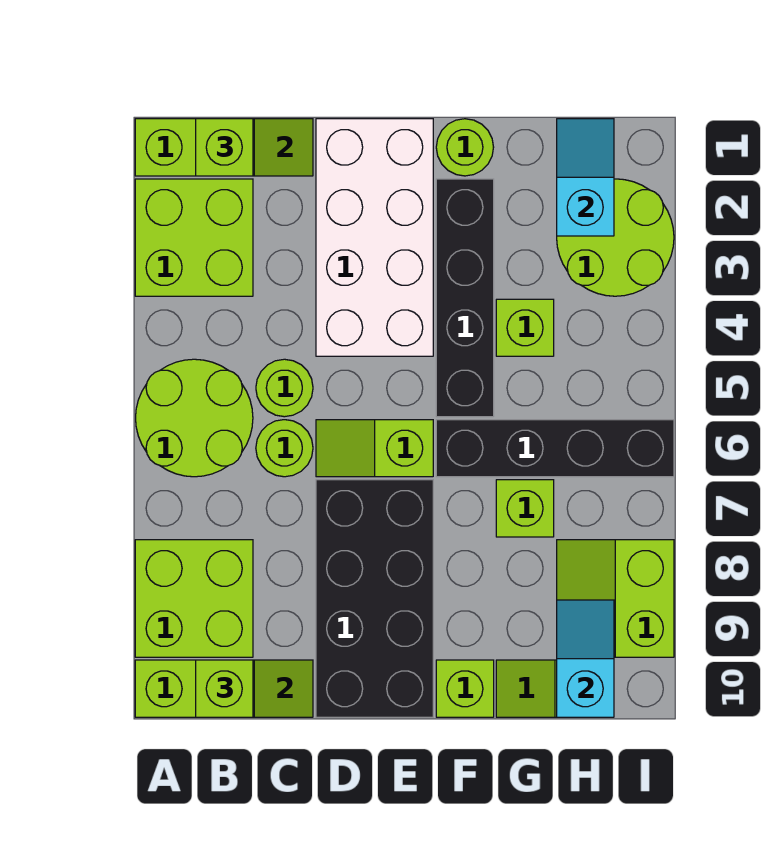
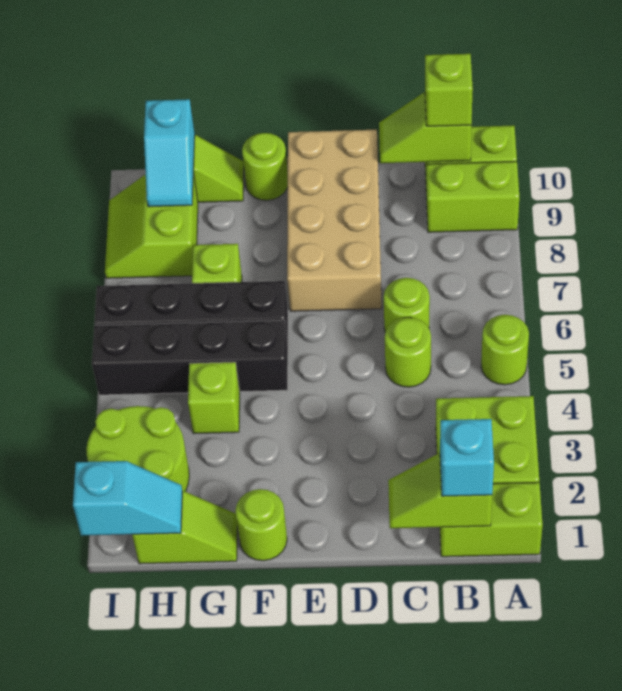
lime round brick A5:B6 level 1 -> lime round brick A5 level 1
lime brick A8:B9 level 1 -> lime brick A9:B9 level 1
lime brick B1 level 3 -> cyan brick B1 level 3
white brick D1:E4 level 1 -> none
lime slope D6:E6 level 1 top E -> lime slope G1:H1 level 1 top H
black brick D7:E10 level 1 -> tan brick D7:E10 level 1
black brick F2:F5 level 1 -> black brick F5:I5 level 1
lime brick F10 level 1 -> lime round brick F10 level 1
cyan slope H1:H2 level 2 top 2 -> cyan slope H1:I1 level 2 top I
lime slope H8:I9 level 1 top I -> lime slope H8:I9 level 1 top H

